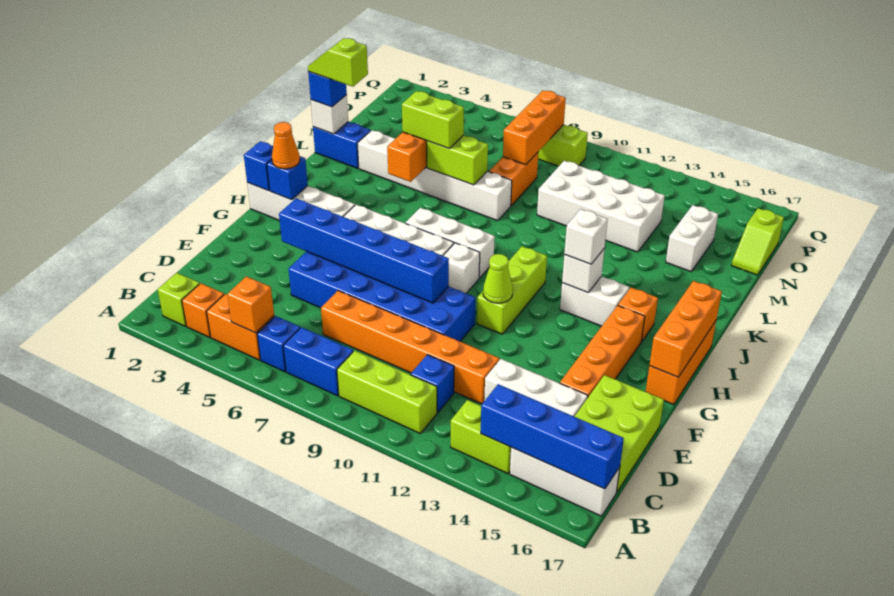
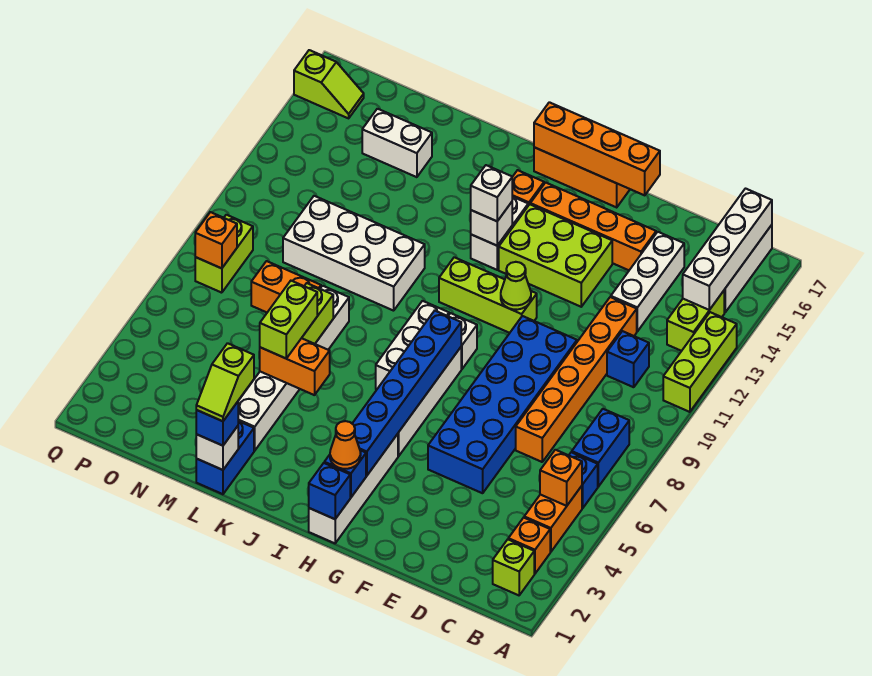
lime brick B9:B11 level 1 -> lime brick A11:A13 level 1
blue brick B14:B17 level 2 -> white brick B14:B17 level 2
lime brick C16:E17 level 1 -> lime brick F13:H14 level 1
blue brick F4:F9 level 2 -> blue brick H3:H8 level 2
orange brick G17:I17 level 2 -> orange brick F17:I17 level 2
white brick M10:N13 level 1 -> white brick K10:N11 level 1
orange brick N8:P8 level 2 -> orange brick P8 level 2
lime slope N17:O17 level 1 top O -> lime slope P16:Q16 level 1 top Q

